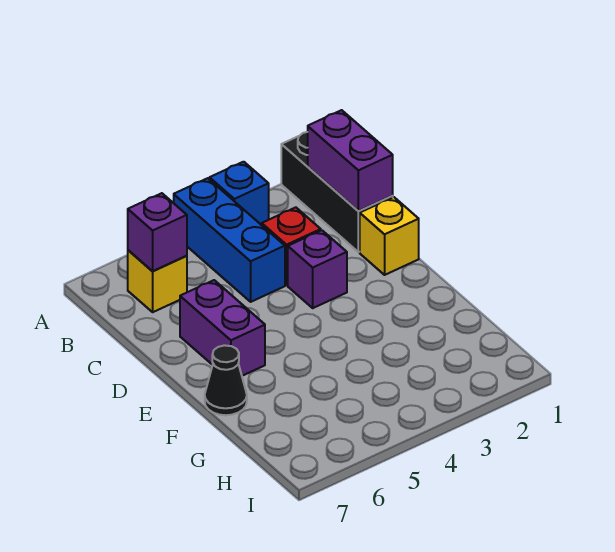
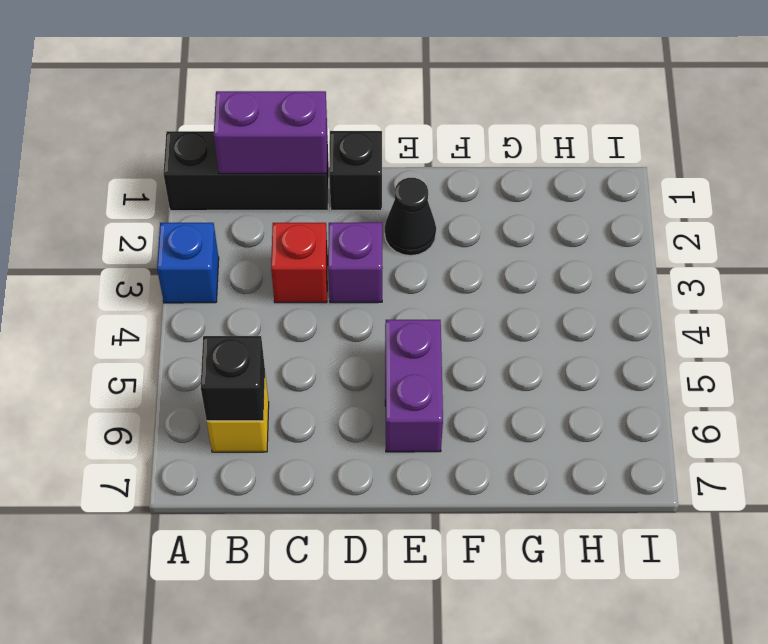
blue brick A4:C4 level 1 -> none
purple brick B6 level 2 -> black brick B6 level 2
yellow brick D1 level 1 -> black brick D1 level 1
purple brick D6:E6 level 1 -> purple brick E5:E6 level 1
black cone F7 level 1 -> black cone E2 level 1

